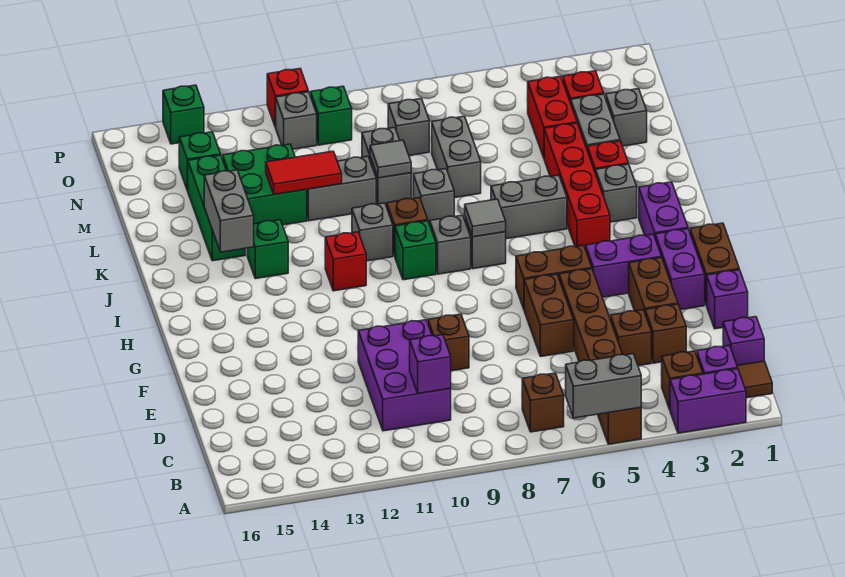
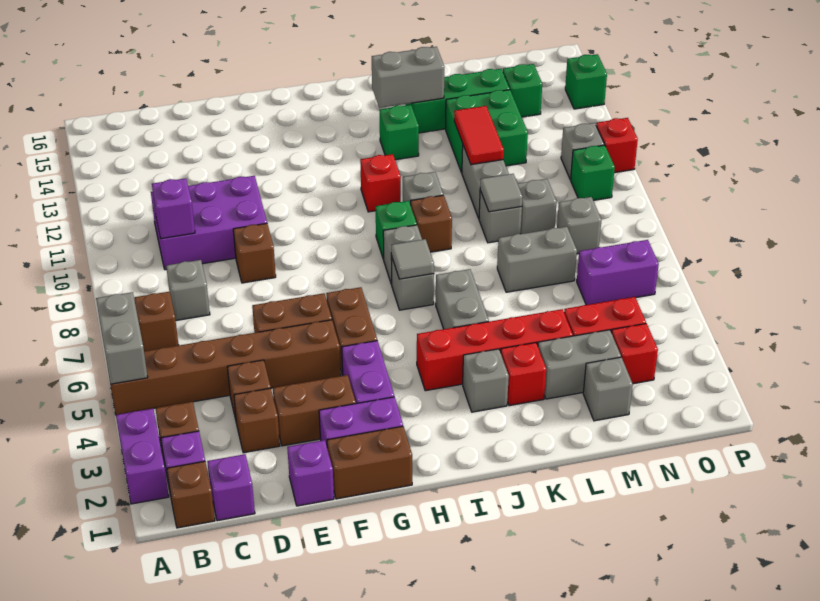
brown tile B1 level 1 -> brown brick B1 level 1
purple brick H2:I2 level 1 -> purple brick N6:O6 level 1
grey brick K8 level 1 -> grey brick C8 level 1

